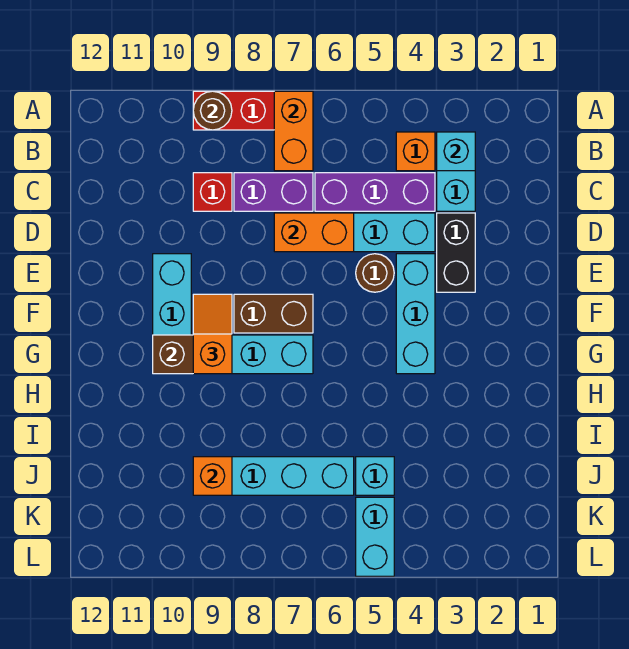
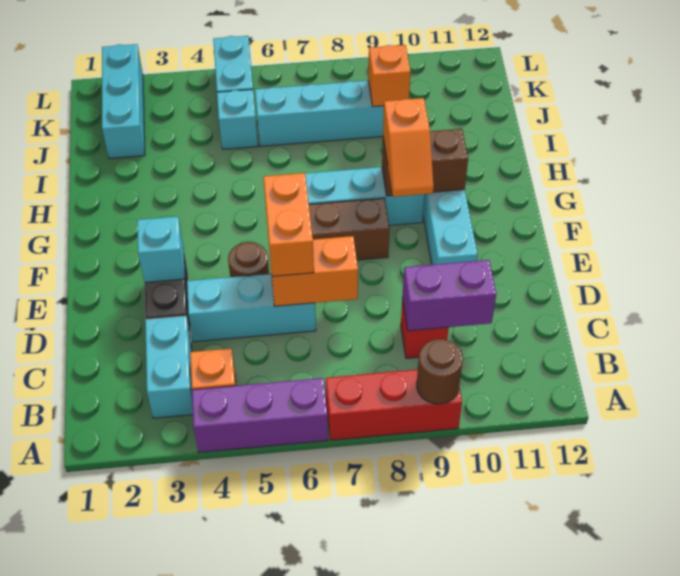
orange brick A7:B7 level 2 -> orange brick D6:E6 level 3
cyan brick B3 level 2 -> cyan brick E3 level 2
purple brick C4:C6 level 1 -> purple brick A4:A6 level 1
purple brick C7:C8 level 1 -> purple brick C9:C10 level 2
cyan brick E4:G4 level 1 -> cyan brick J2:L2 level 1

